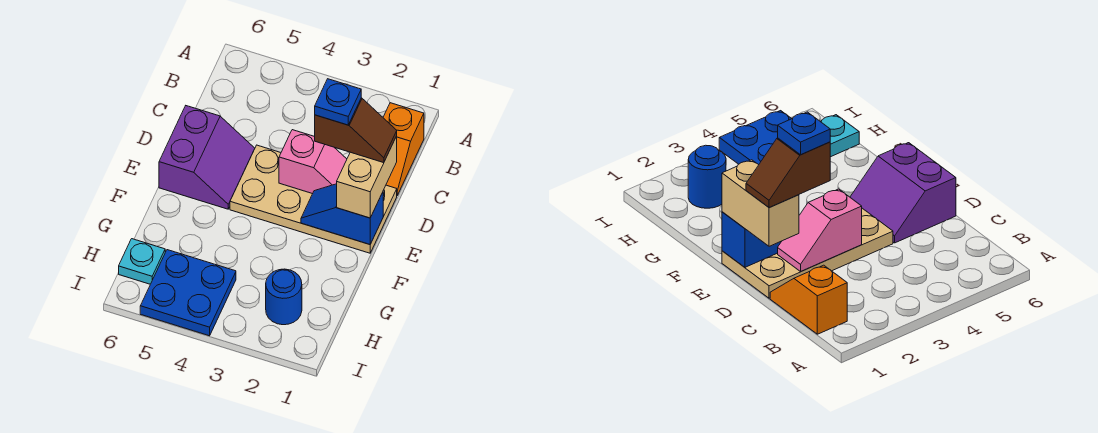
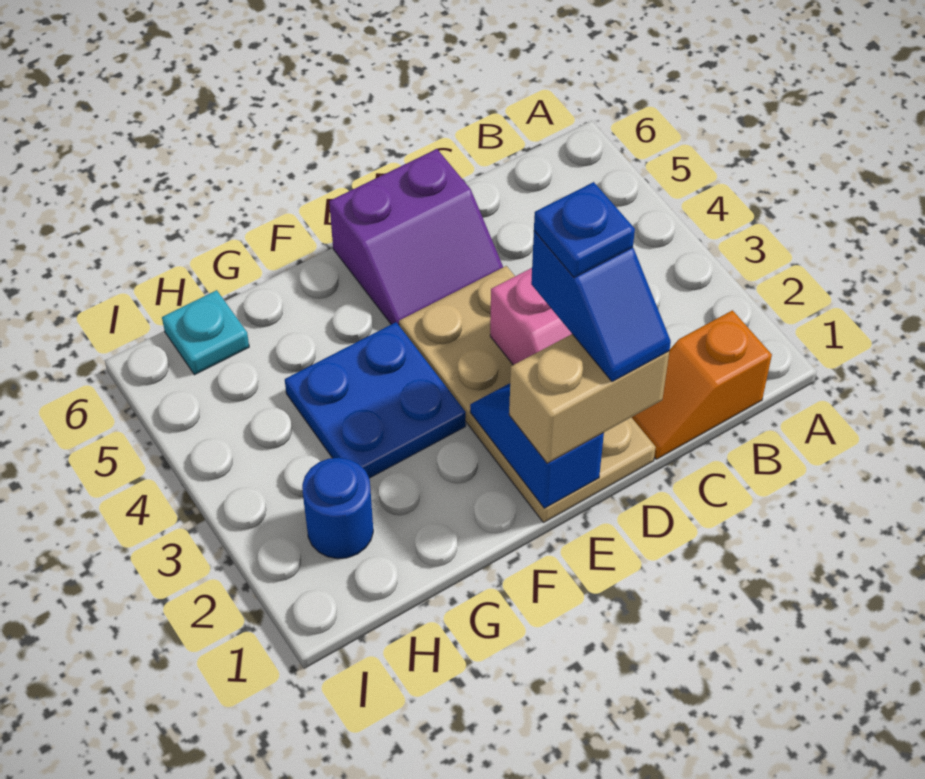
brown slope D1:D2 level 4 top 2 -> blue slope D1:D2 level 4 top 2
blue plate H4:I5 level 1 -> blue plate F3:G4 level 1

